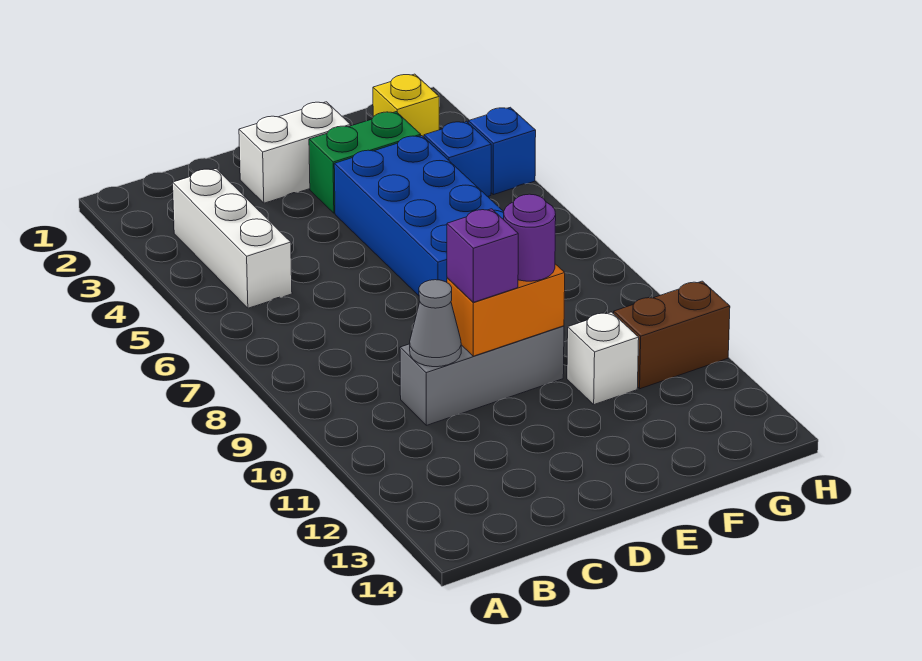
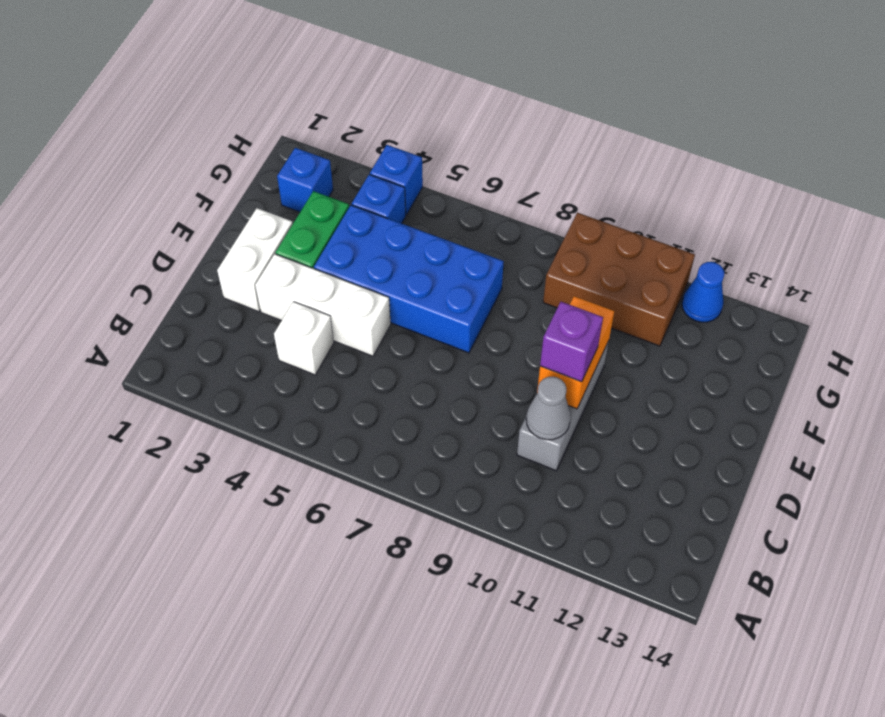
white brick B3:B5 level 1 -> white brick D3:D5 level 1
purple round brick E10 level 3 -> none
white brick F11 level 1 -> white brick C4 level 1
yellow brick G2 level 1 -> blue brick G2 level 1
brown brick G11:H11 level 1 -> brown brick G9:H11 level 1
none -> blue cone H12 level 1

